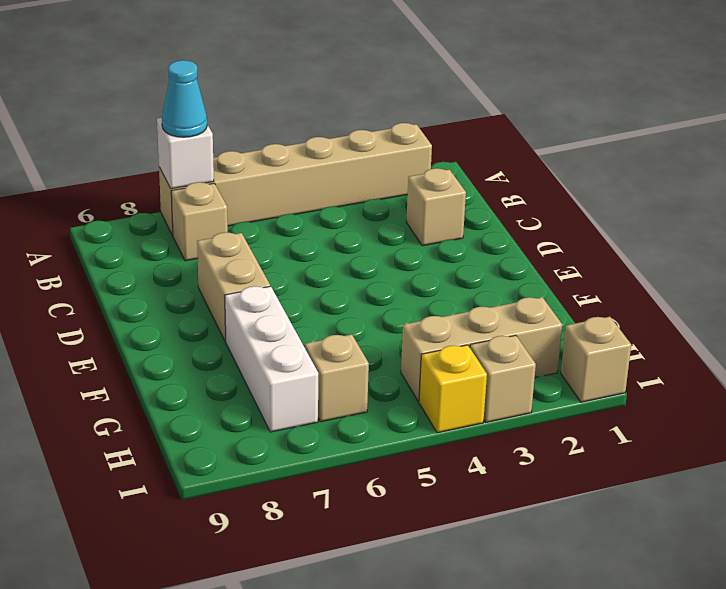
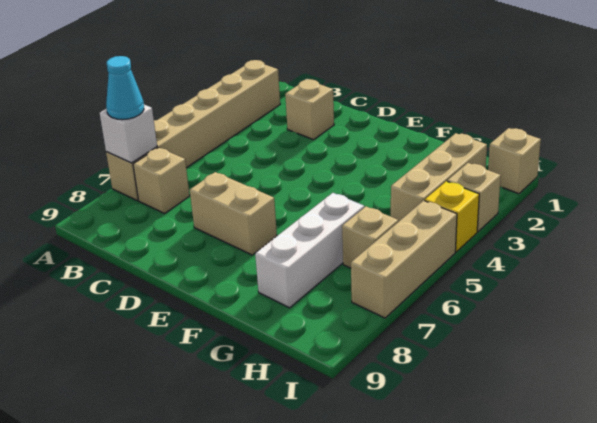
white brick F7:H7 level 1 -> white brick G6:G8 level 1
none -> tan brick I5:I7 level 1

